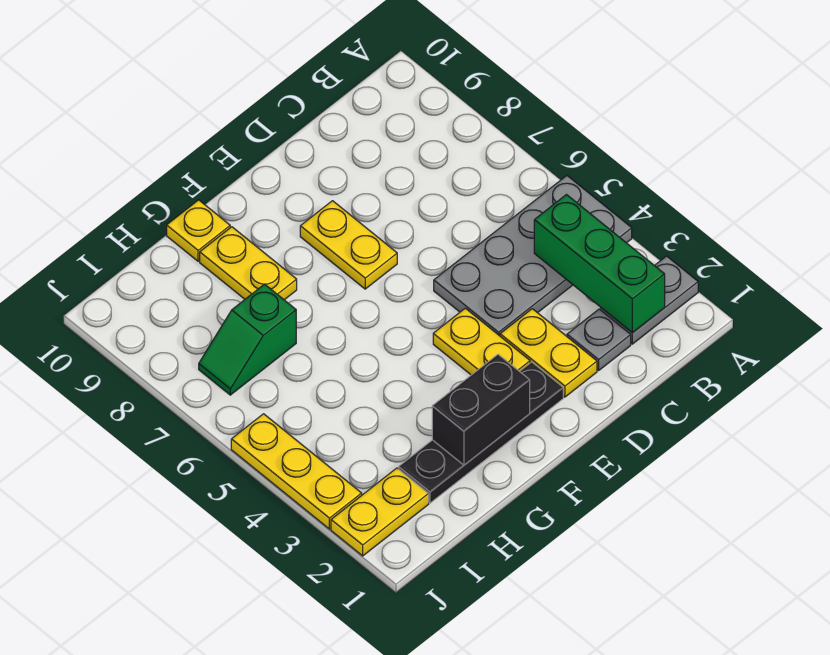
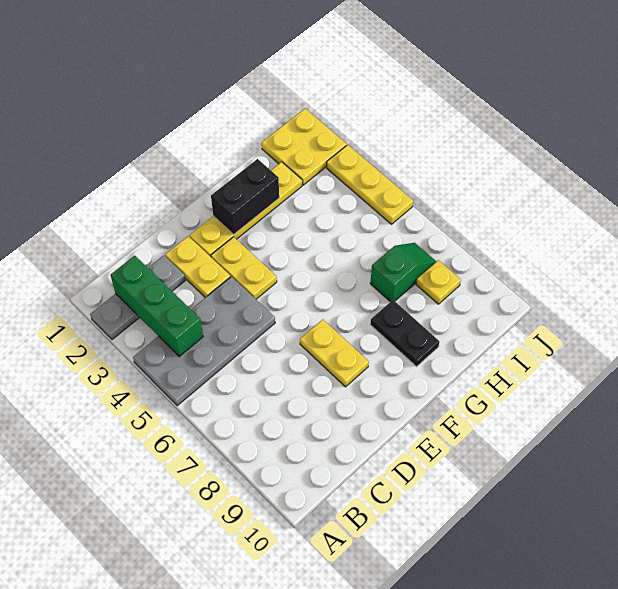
black plate E2:H2 level 1 -> yellow plate E2:H2 level 1
yellow plate G8:G9 level 1 -> black plate G8:G9 level 1
yellow plate G10 level 1 -> yellow plate I8 level 1
yellow plate I2:J2 level 1 -> yellow plate I1:J2 level 1

